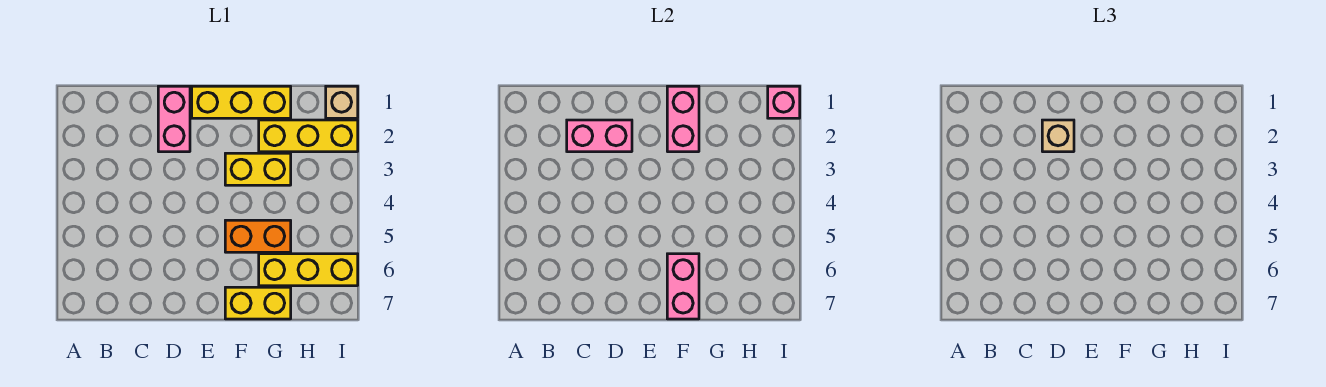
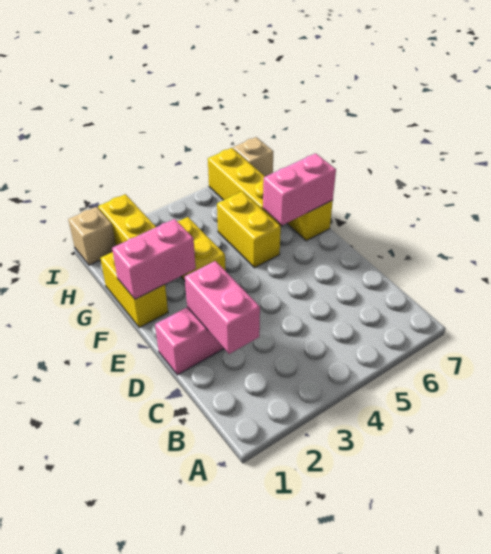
tan brick D2 level 3 -> tan brick I7 level 1
yellow brick E1:G1 level 1 -> yellow brick F1:G1 level 1
orange brick F5:G5 level 1 -> yellow brick F5:G5 level 1
pink brick I1 level 2 -> none

